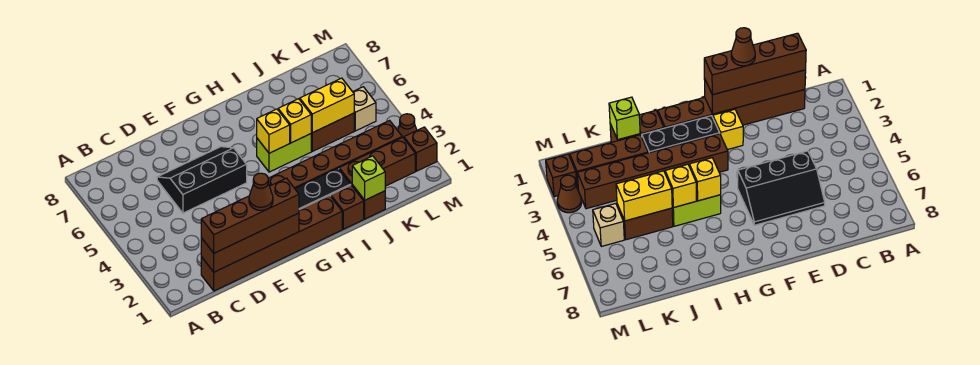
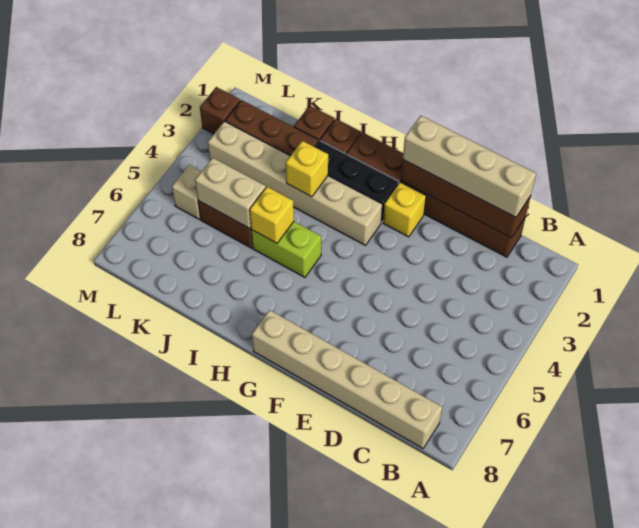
none -> tan brick B8:G8 level 1
brown brick C1:F1 level 3 -> tan brick C1:F1 level 3
black slope D5:F6 level 1 top 5 -> none
brown cone E1 level 4 -> none
brown brick G3:L3 level 1 -> tan brick G3:L3 level 1
yellow brick H5 level 2 -> yellow brick I3 level 2
lime brick J1 level 2 -> none
yellow brick J5:K5 level 2 -> tan brick J5:K5 level 2
brown cone M3 level 1 -> none

